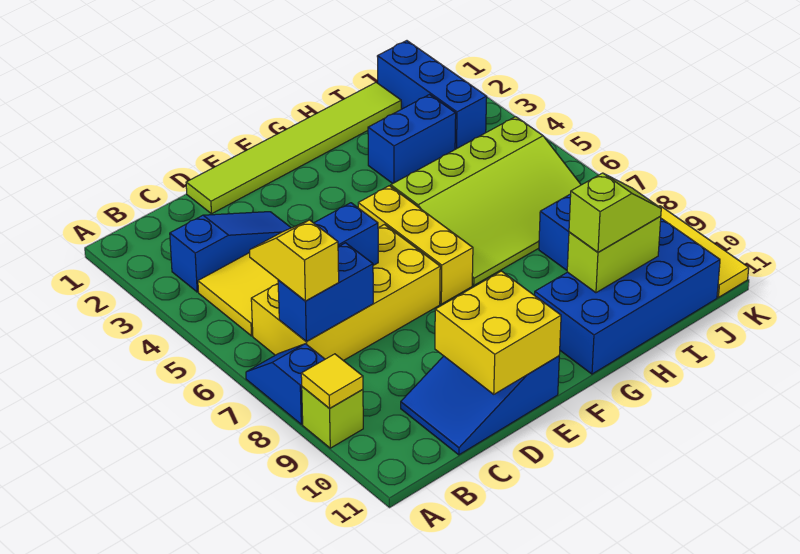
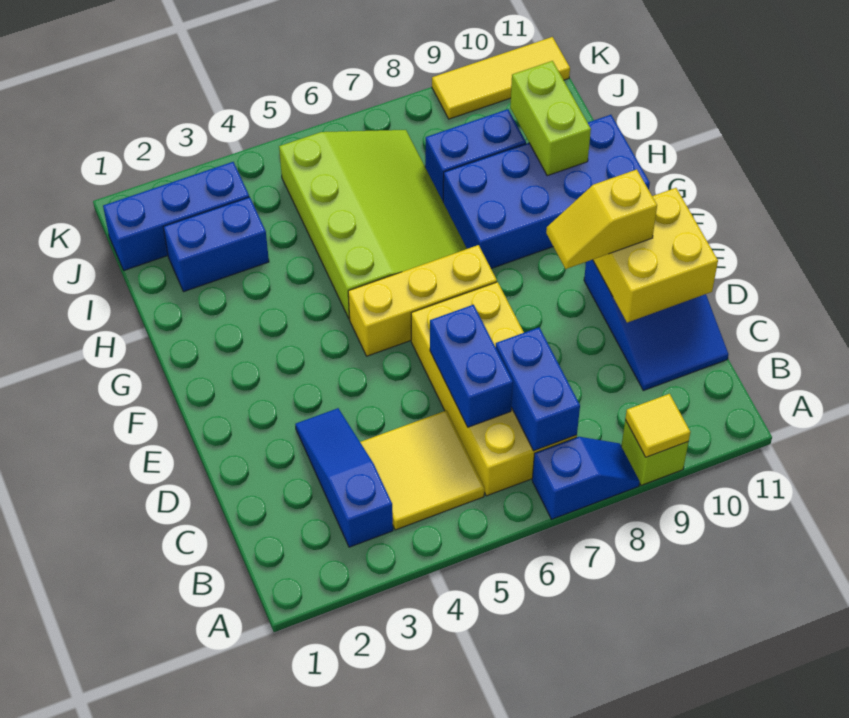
blue slope A7:A8 level 1 top 8 -> blue slope A7:A8 level 1 top 7
yellow slope B6:B7 level 3 top 7 -> yellow slope E9:E10 level 3 top 10
lime tile D1:I1 level 1 -> none
blue brick G10:J11 level 1 -> blue brick G8:H11 level 1
blue brick H3:I3 level 1 -> blue brick I2:I3 level 1
lime slope H10:I10 level 3 top H -> none

